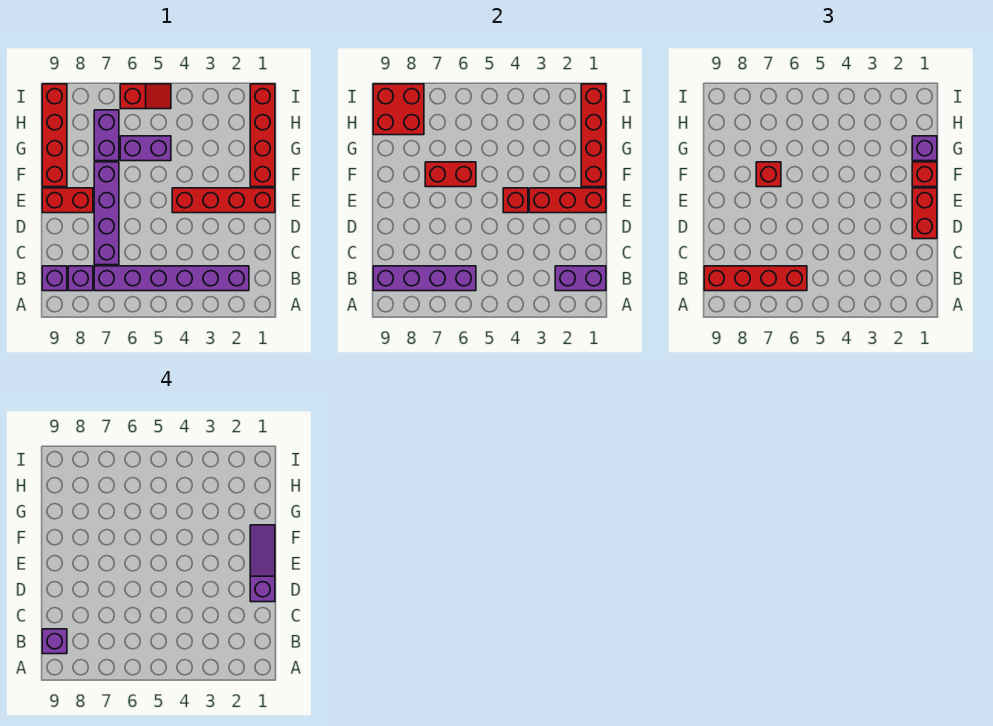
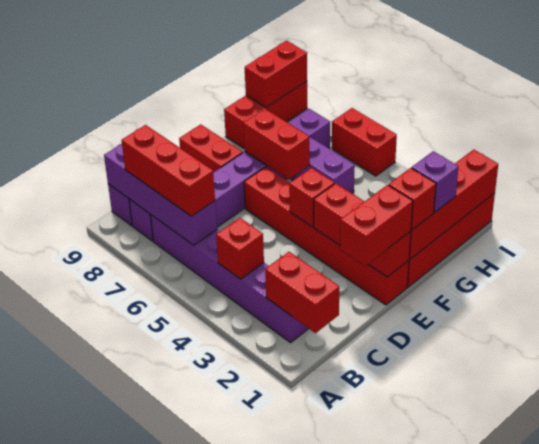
purple brick B1:B2 level 2 -> red brick B1:B2 level 2
red brick B6:B9 level 3 -> red brick B6:B8 level 3
purple brick B9 level 4 -> none
purple slope D1:F1 level 4 top D -> none
red brick E1:E4 level 1 -> red brick E1:E6 level 1
red brick F7 level 3 -> red brick B4 level 2
red brick F9:I9 level 1 -> red brick G9:I9 level 1
red brick H8:I9 level 2 -> red brick H9:I9 level 2
red slope I5:I6 level 1 top 6 -> red brick I5:I6 level 1

